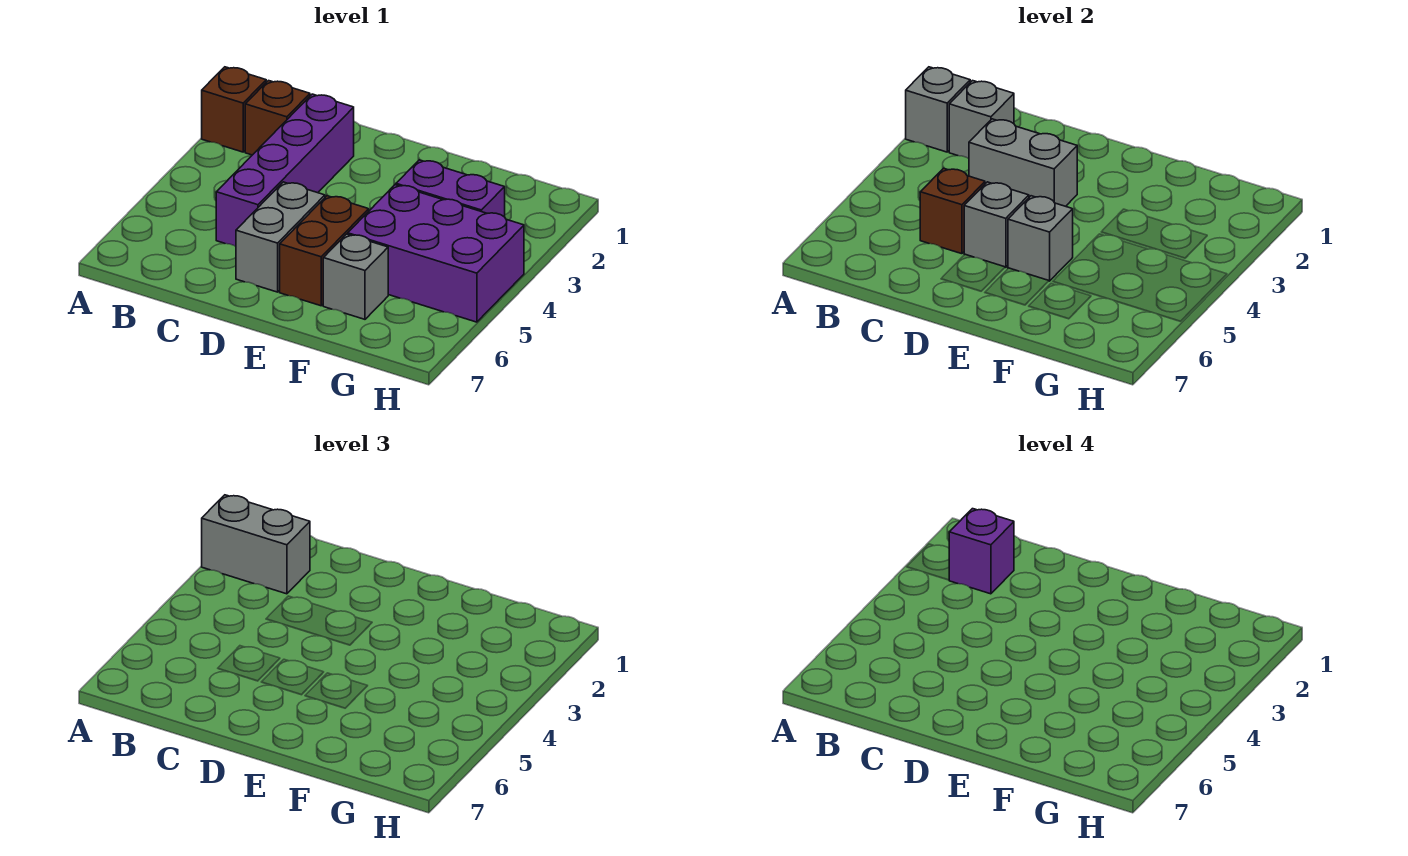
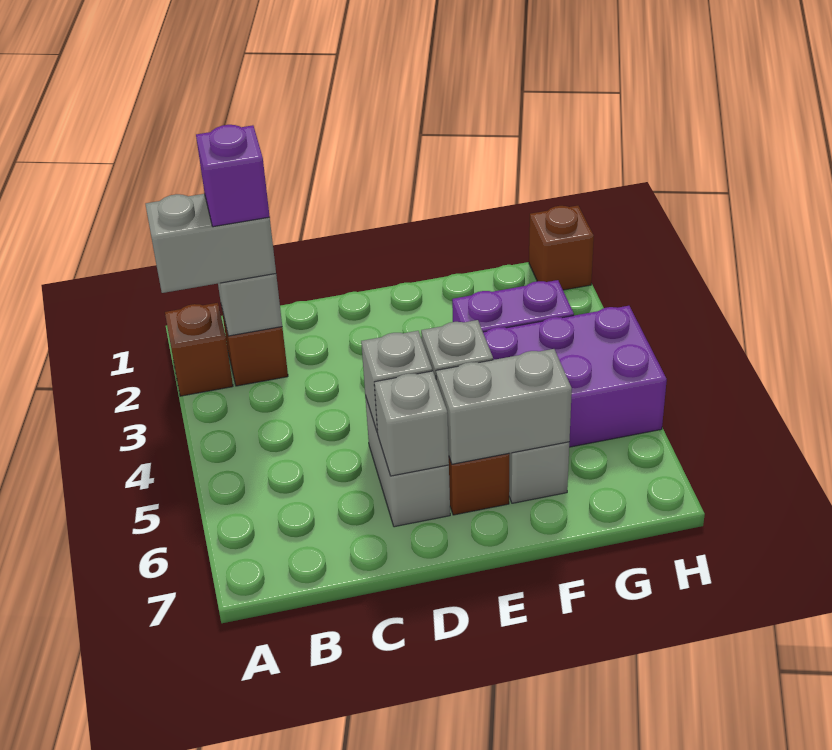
grey brick A2 level 2 -> grey brick D6 level 2
purple brick C2:C5 level 1 -> none
grey brick C3:D3 level 2 -> grey brick E6:F6 level 2
brown brick C5 level 2 -> brown brick H1 level 1

